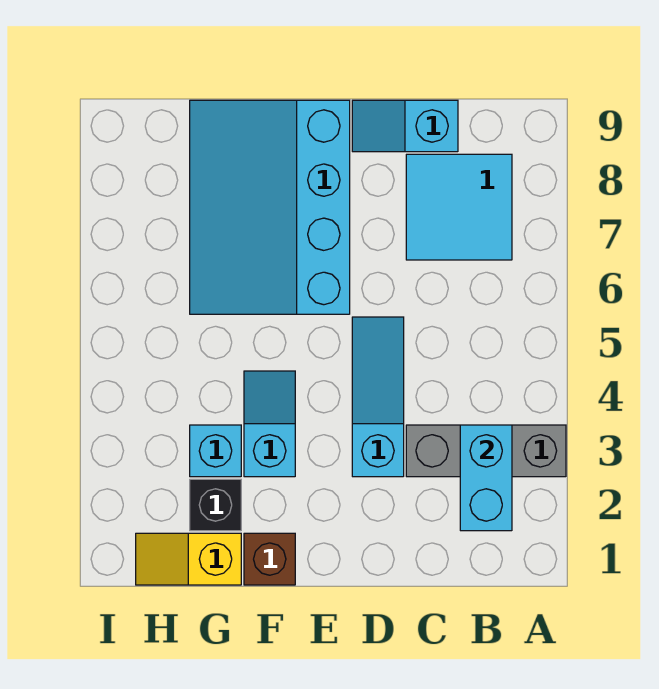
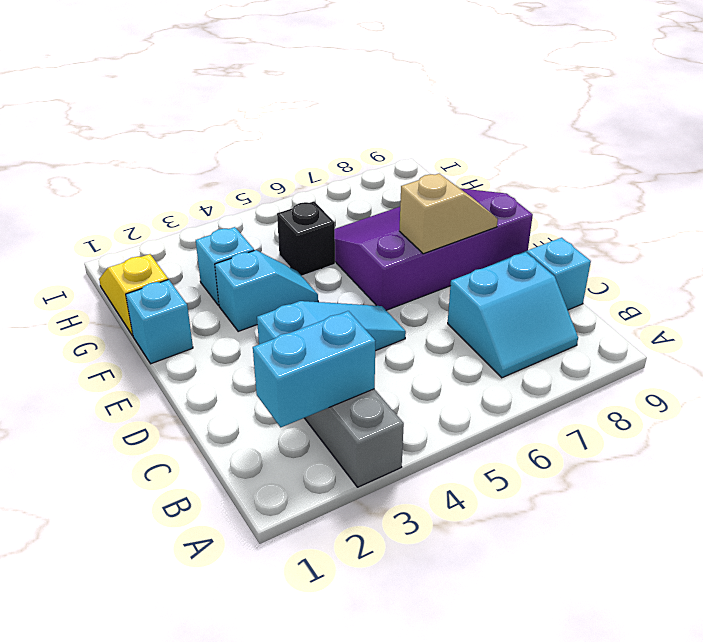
cyan tile B7:C8 level 1 -> cyan slope B7:C8 level 1 top C
cyan slope E6:G9 level 1 top E -> purple slope E6:G9 level 1 top E
none -> tan slope E7:E8 level 2 top 7
brown brick F1 level 1 -> cyan brick F1 level 1
black brick G2 level 1 -> black brick G5 level 1

